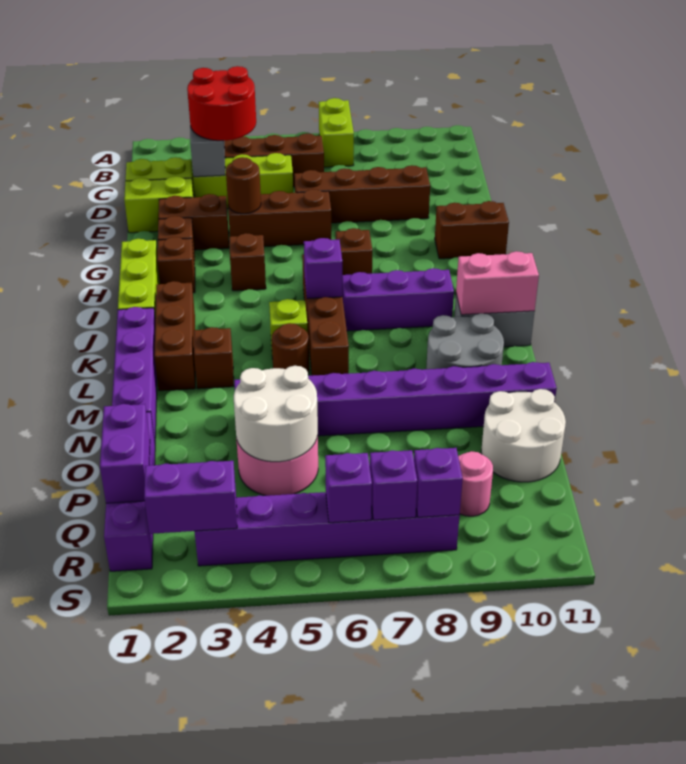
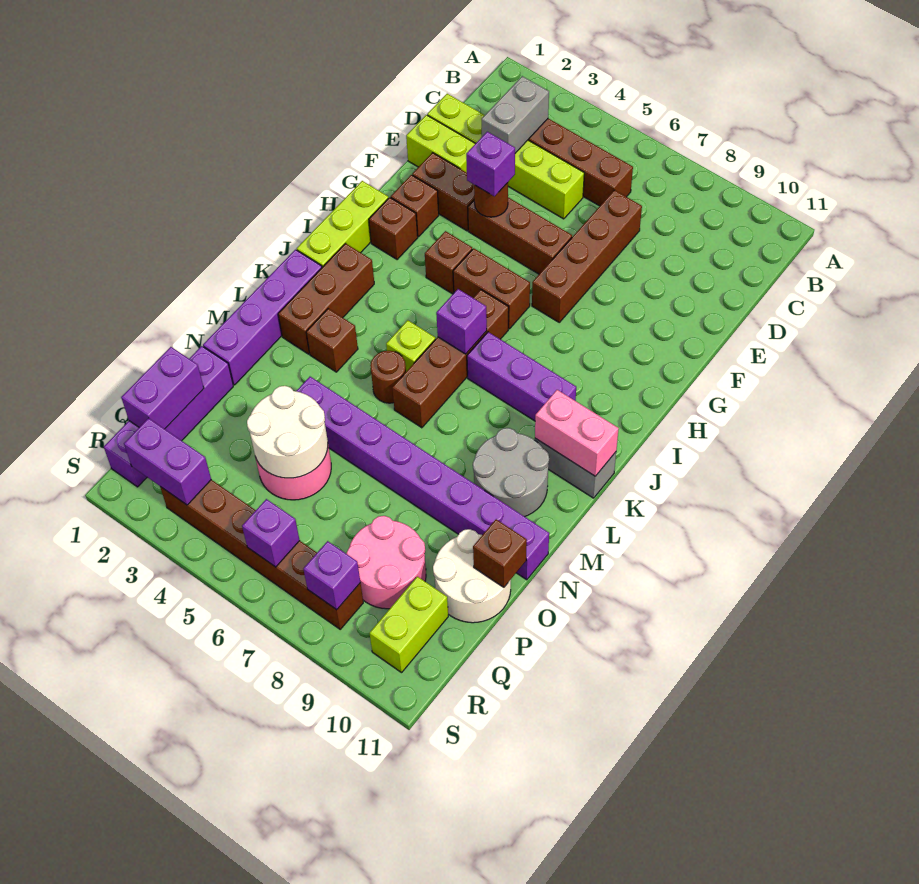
lime brick A7:B7 level 1 -> lime brick Q10:R10 level 1
red round brick C3:D4 level 3 -> none
brown brick E6:E9 level 1 -> brown brick D7:G7 level 1
brown brick G10:G11 level 1 -> brown brick H5:H6 level 1
brown brick H7 level 1 -> brown brick O11 level 2
pink round brick Q9 level 1 -> pink round brick P8:Q9 level 1
purple brick R3:R8 level 1 -> brown brick R3:R8 level 1
purple brick R7 level 2 -> purple brick F4 level 3

